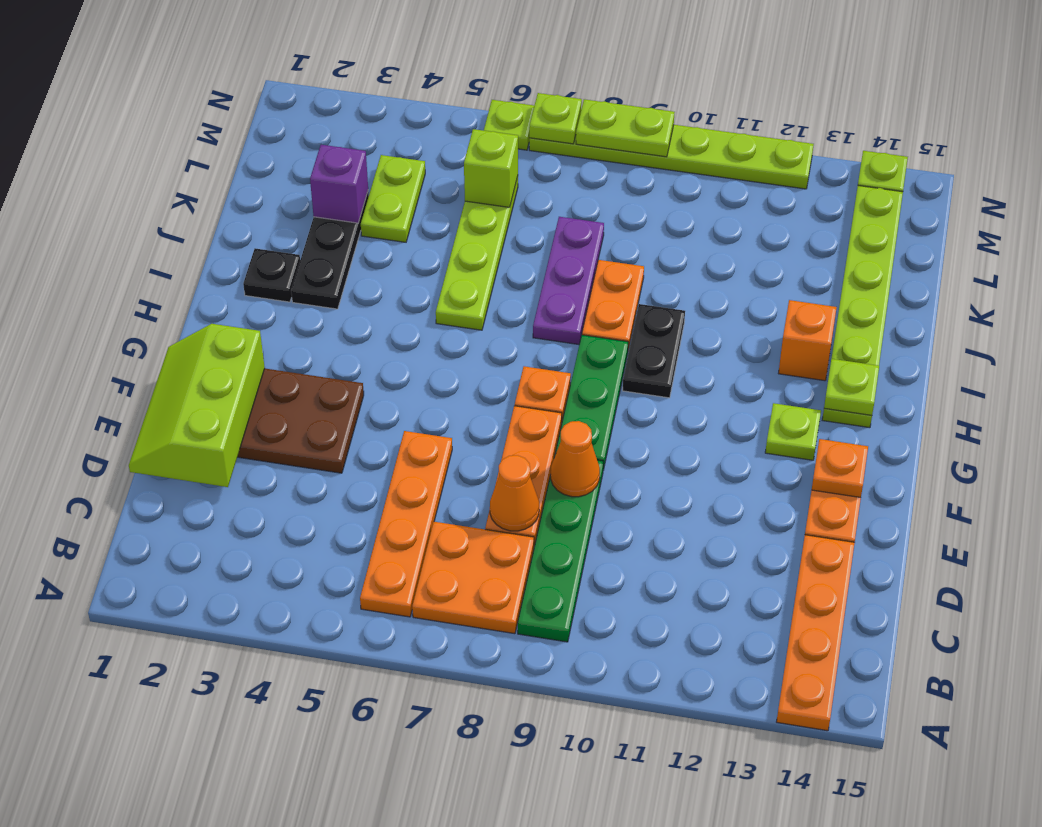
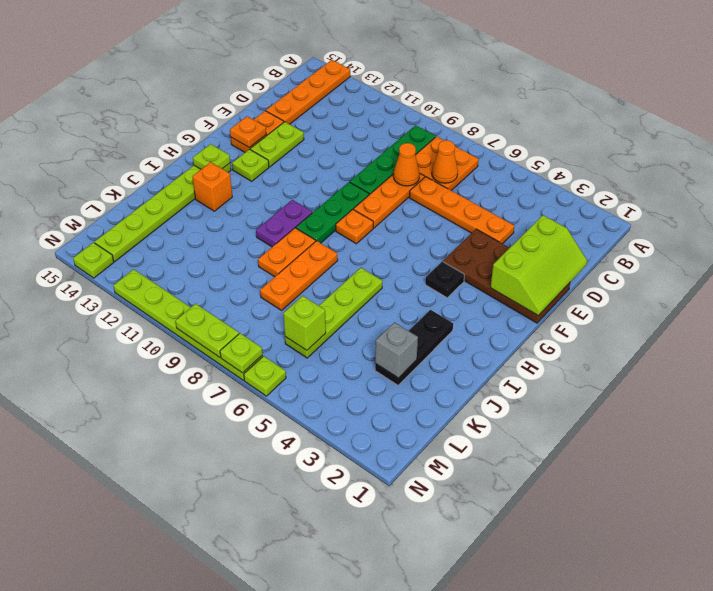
orange plate B6:E6 level 1 -> orange plate D4:D7 level 1
orange cone E9 level 2 -> orange cone C7 level 2
black plate H10:I10 level 1 -> purple plate H10:I10 level 1
black plate I2 level 1 -> black plate G4 level 1
purple plate I8:K8 level 1 -> orange plate I8:K8 level 1
purple brick K3 level 2 -> grey brick K3 level 2
lime plate K4:L4 level 1 -> lime plate E13:F13 level 1

